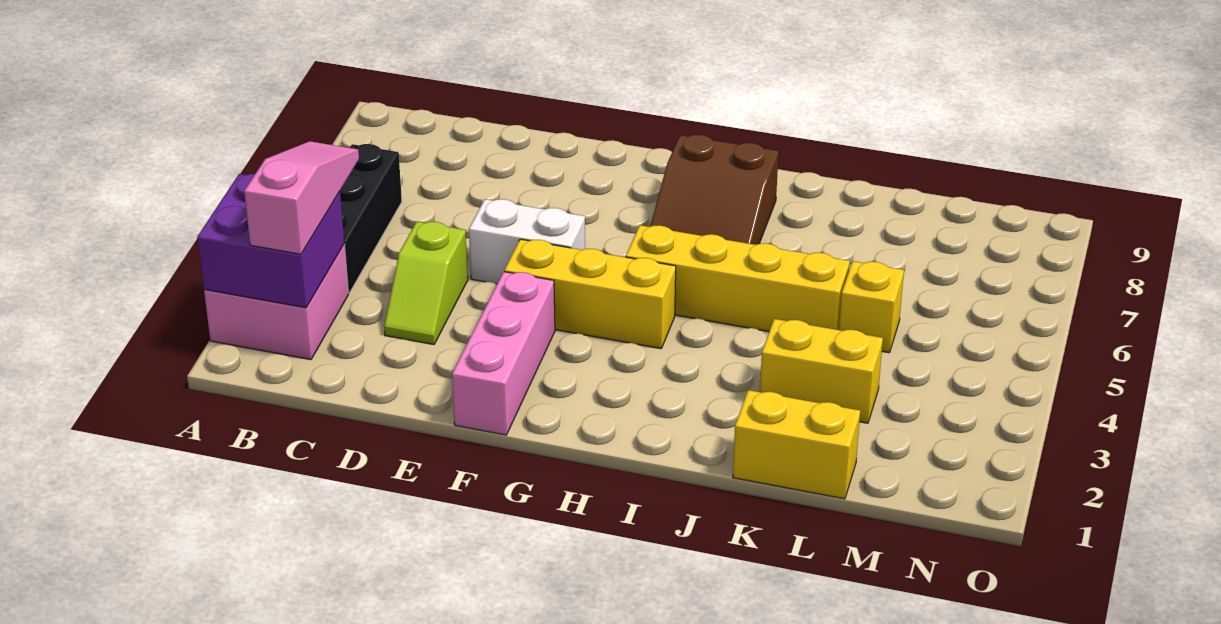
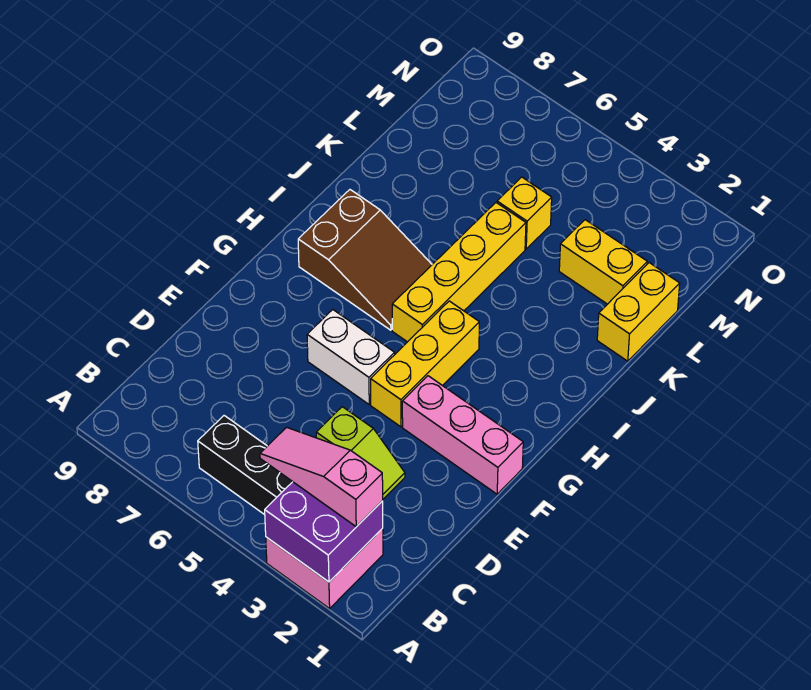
white brick E5:F5 level 1 -> white brick F5:F6 level 1
yellow brick K3:L3 level 1 -> yellow brick L2:L3 level 1

